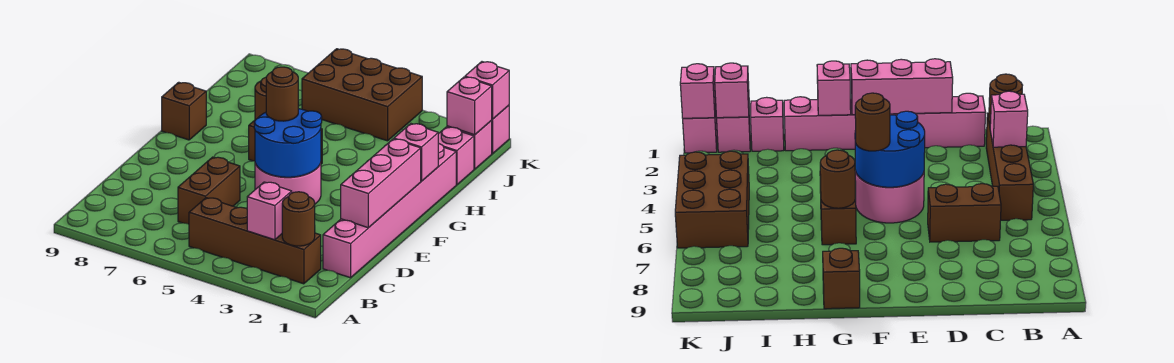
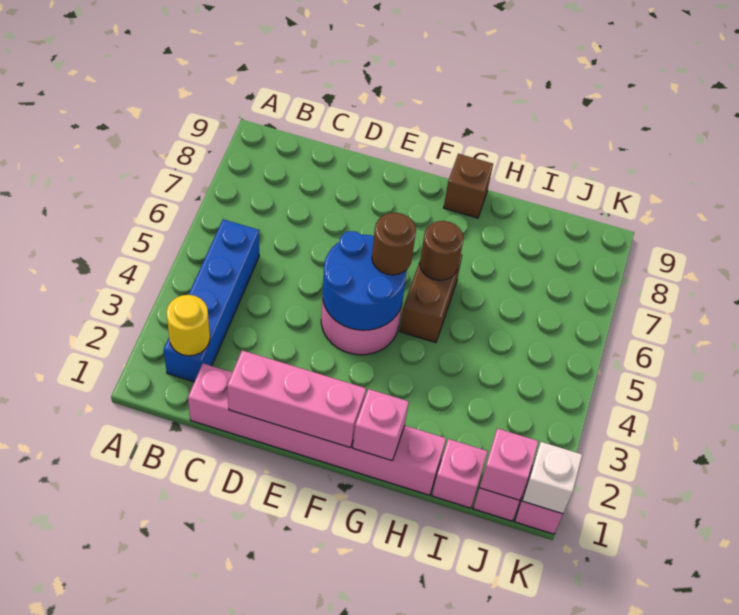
brown brick B2:B5 level 1 -> blue brick B2:B5 level 1
brown round brick B2 level 2 -> yellow round brick B2 level 2
pink brick B3 level 2 -> none
brown brick C6:D6 level 1 -> none
brown brick J4:K6 level 1 -> none
pink brick K1 level 2 -> white brick K1 level 2

